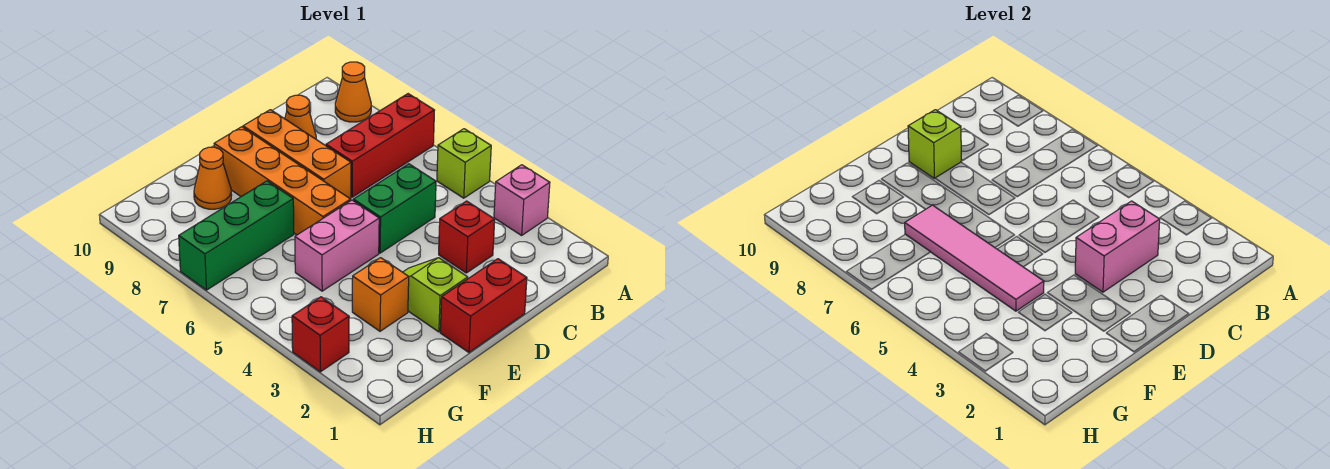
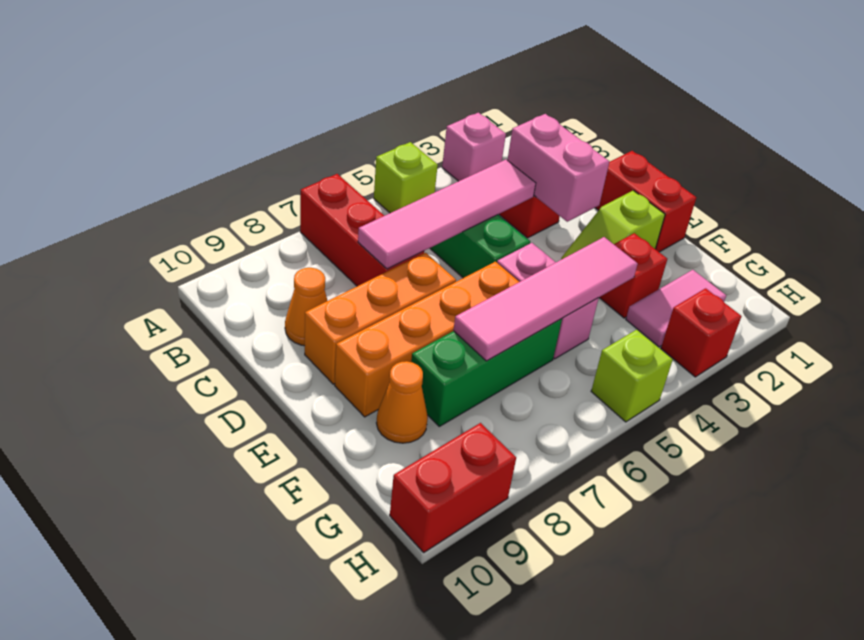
orange cone A9 level 1 -> none
none -> pink tile C4:C7 level 2
lime brick D9 level 2 -> lime brick H5 level 1
orange brick F3 level 1 -> red brick F3 level 1
green brick F7:H7 level 1 -> green brick F6:F8 level 1
none -> pink tile G2:G3 level 1
none -> red brick H9:H10 level 1

